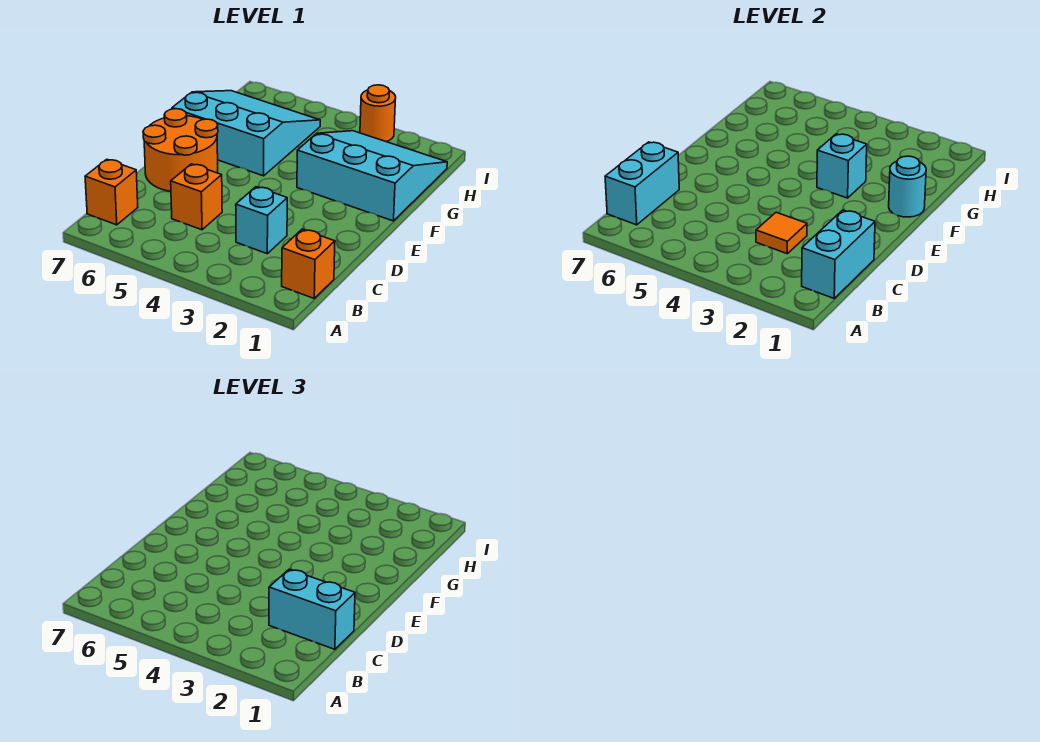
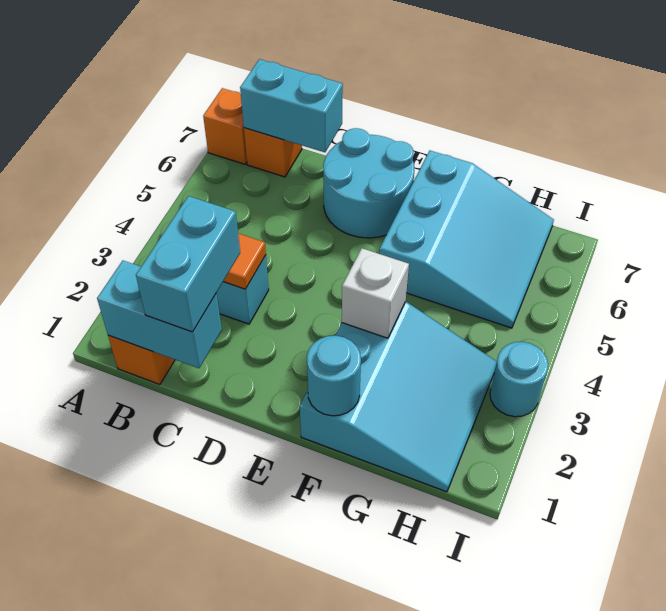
orange brick C5 level 1 -> orange brick A7 level 1
orange round brick D6:E7 level 1 -> cyan round brick D6:E7 level 1
cyan brick F3 level 2 -> white brick F3 level 2
orange round brick I3 level 1 -> cyan round brick I3 level 1

